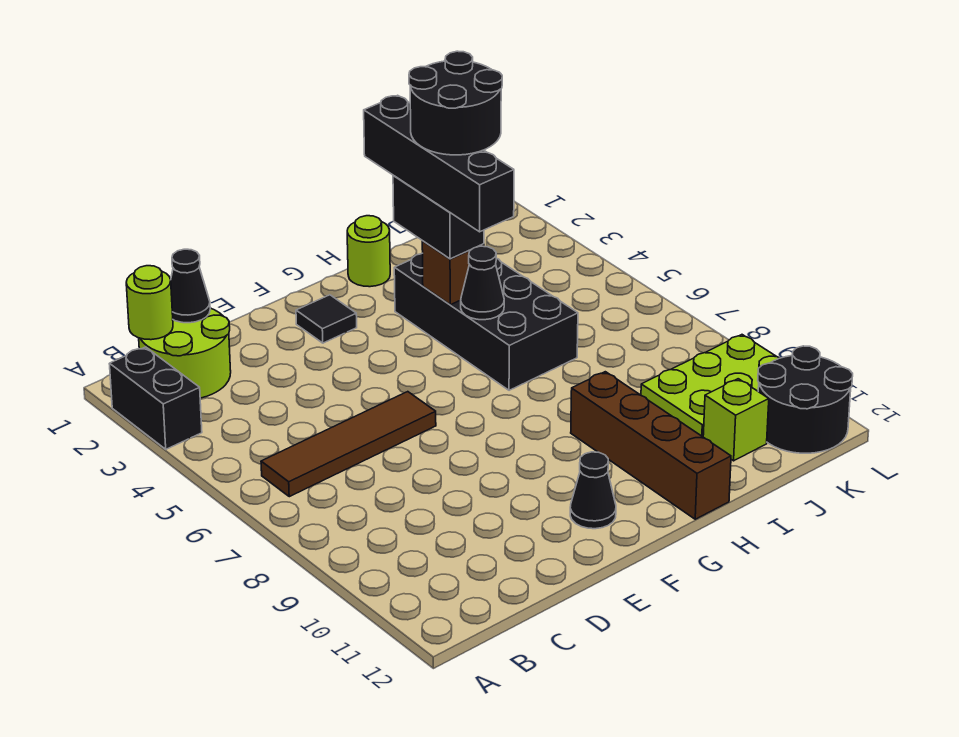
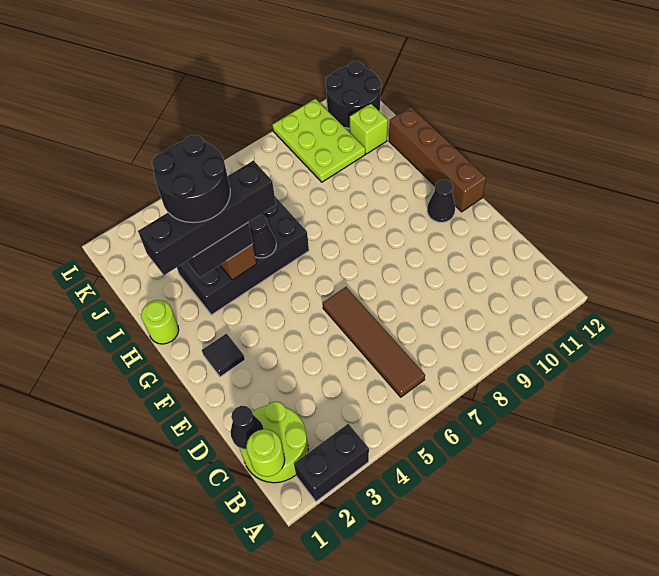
brown brick H9:H12 level 1 -> brown brick F12:I12 level 1

